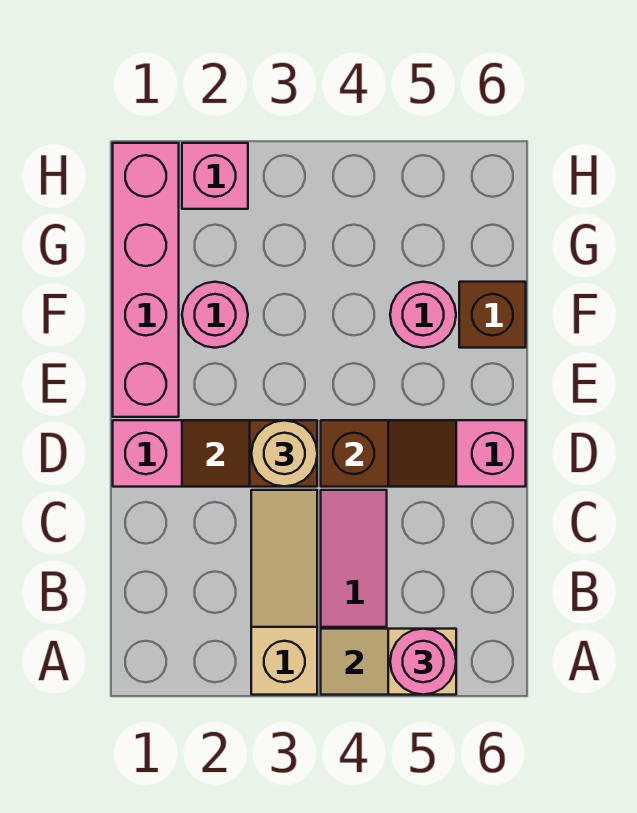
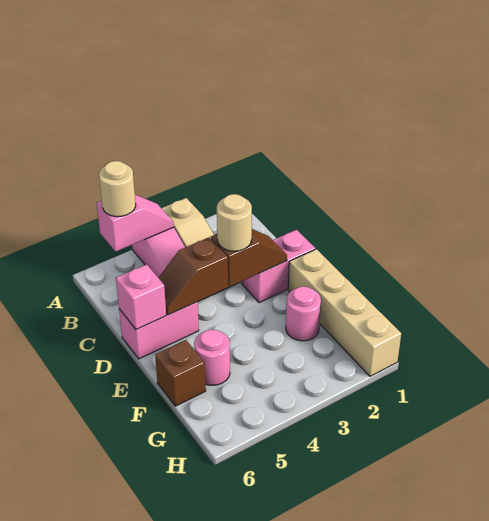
tan slope A4:A5 level 2 top 5 -> pink slope A4:A5 level 2 top 5
pink round brick A5 level 3 -> tan round brick A5 level 3
pink brick E1:H1 level 1 -> tan brick E1:H1 level 1
pink brick H2 level 1 -> pink brick D6 level 2

